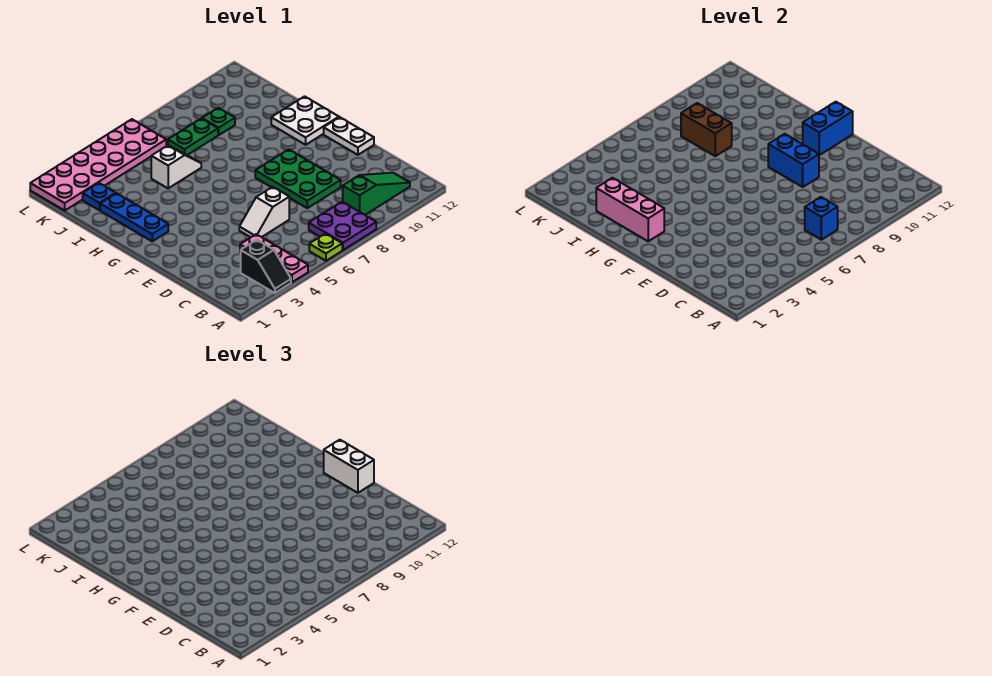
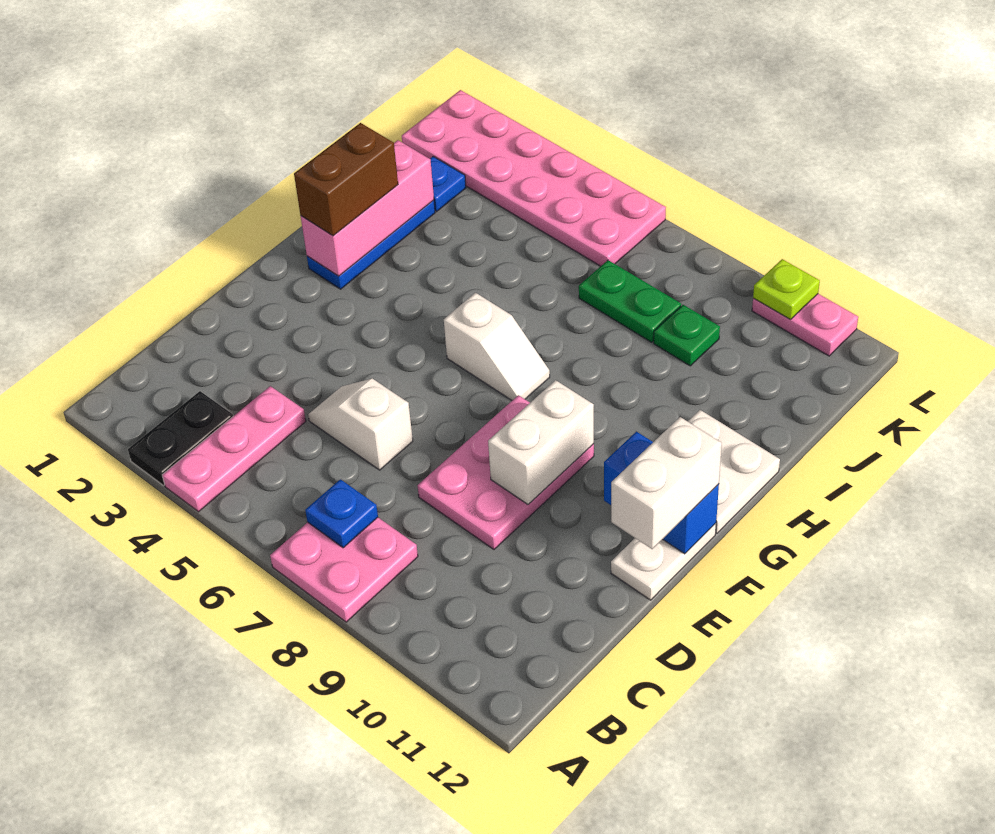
black slope A3:B3 level 1 top B -> black plate A3:B3 level 1
lime plate A6 level 1 -> lime plate L10 level 2
purple plate A7:B8 level 1 -> pink plate A7:B8 level 1
blue brick B7 level 2 -> blue plate B7 level 2
green slope B9:B11 level 1 top 9 -> none
green plate D8:F9 level 1 -> pink plate D8:F9 level 1
blue brick E9:F9 level 2 -> white brick E9:F9 level 2
white slope I5:I6 level 1 top 5 -> white slope G6:G7 level 1 top 6
brown brick I8:J8 level 2 -> brown brick G2:H2 level 3
none -> pink plate L10:L11 level 1

